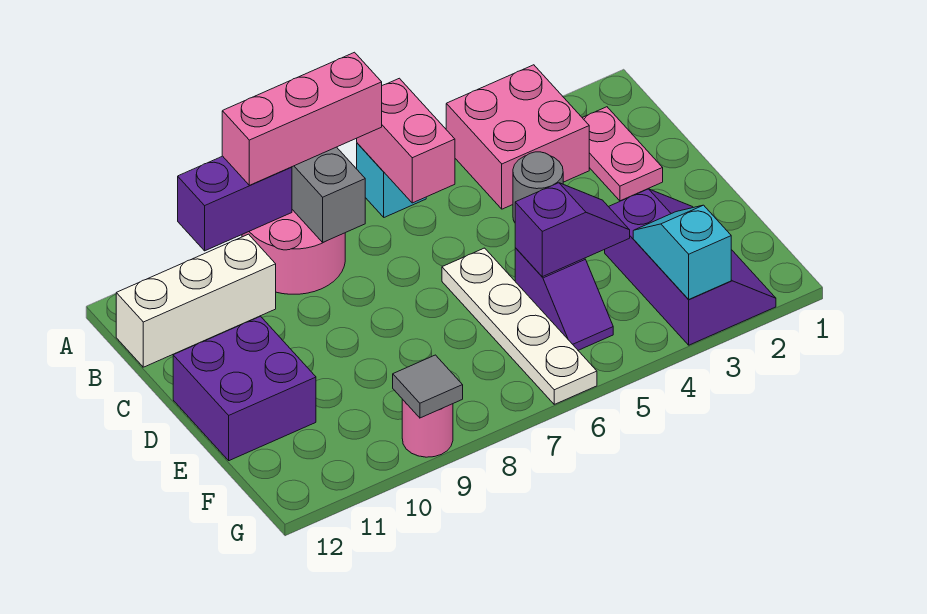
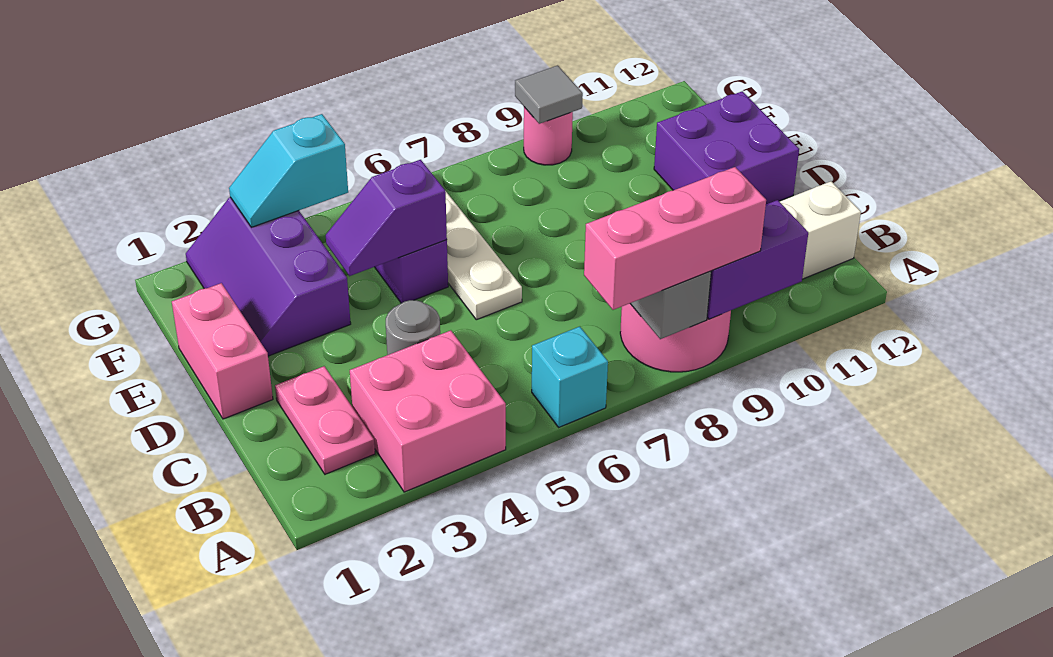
pink brick A6:B6 level 2 -> pink brick D1:E1 level 1
cyan slope F3:G3 level 2 top G -> cyan slope G3:G4 level 2 top 4

